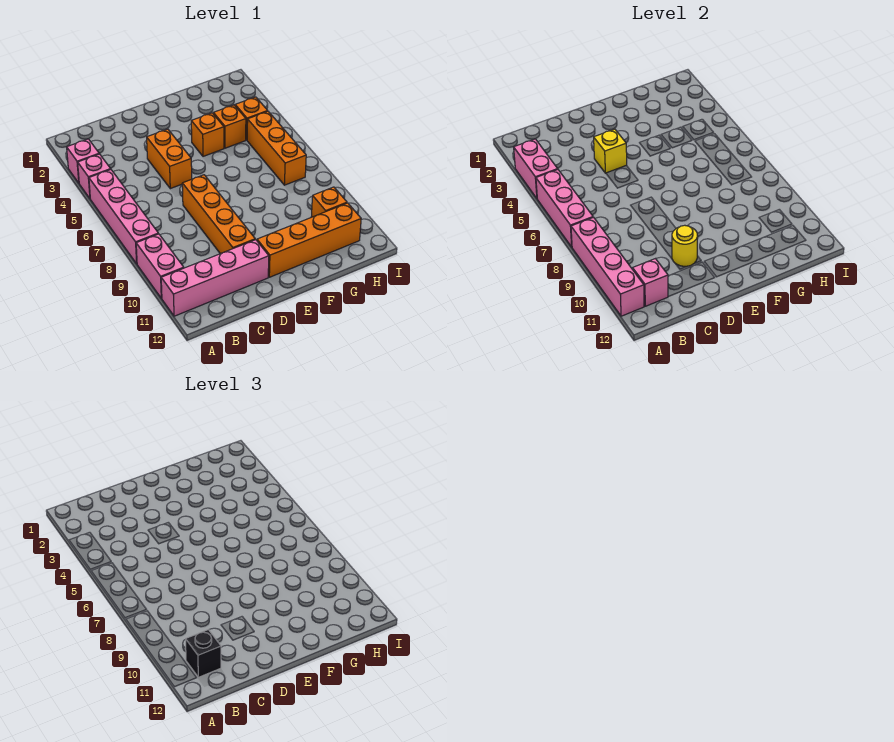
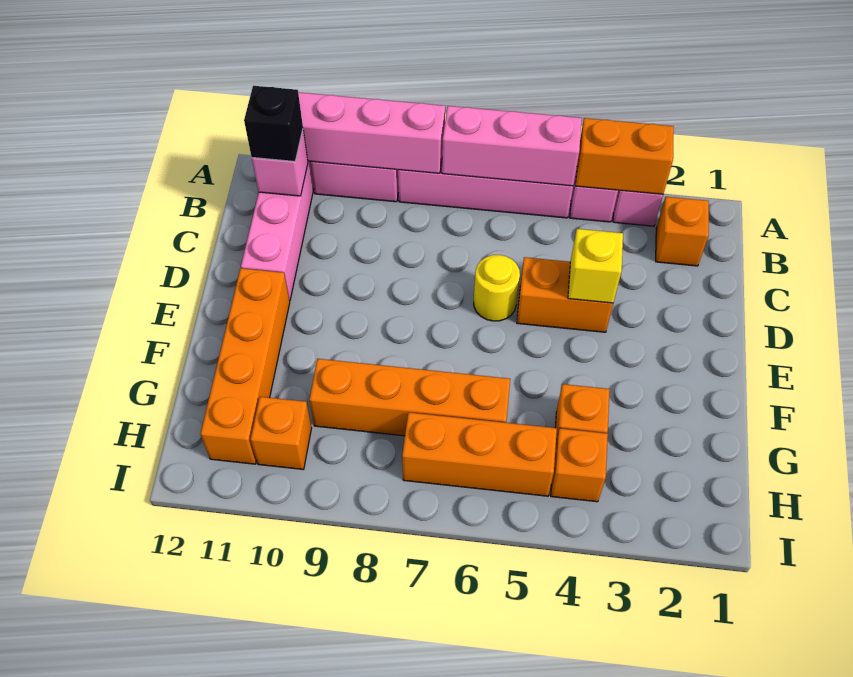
pink brick A3:A4 level 2 -> orange brick A3:A4 level 2
orange brick D7:D10 level 1 -> orange brick G6:G9 level 1
yellow round brick D10 level 2 -> yellow round brick D6 level 1
orange brick F4 level 1 -> orange brick B2 level 1

